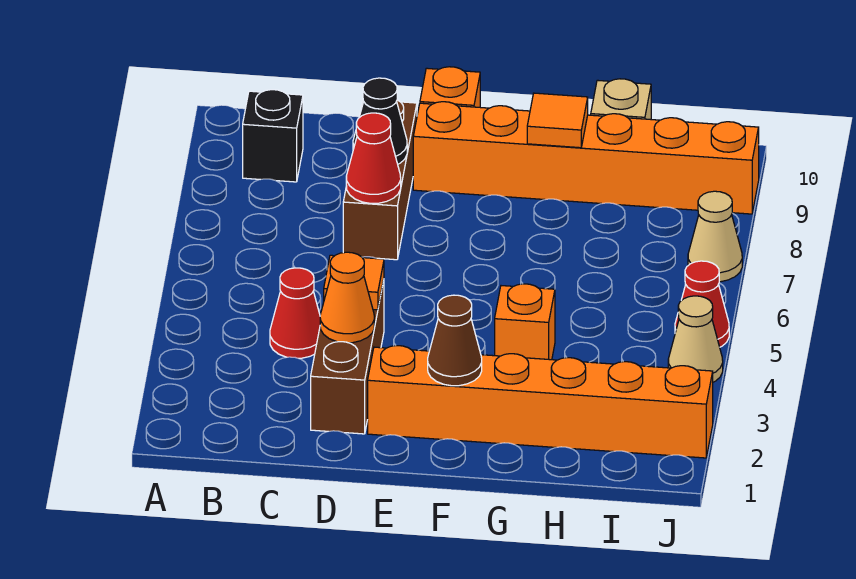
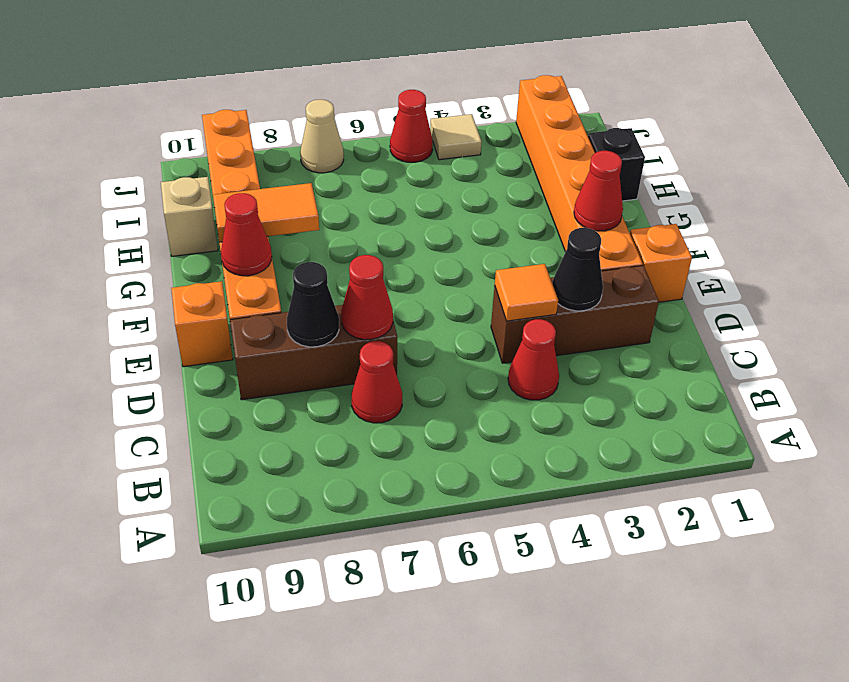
black brick B9 level 1 -> black brick H1 level 1
none -> red cone C7 level 1
orange cone D3 level 2 -> black cone D3 level 2
brown cone F2 level 2 -> red cone F2 level 2
none -> red cone F9 level 2
orange brick G4 level 1 -> orange brick E1 level 1
orange tile G9 level 2 -> orange tile G8:G9 level 2
tan cone J4 level 1 -> tan tile J4 level 1

